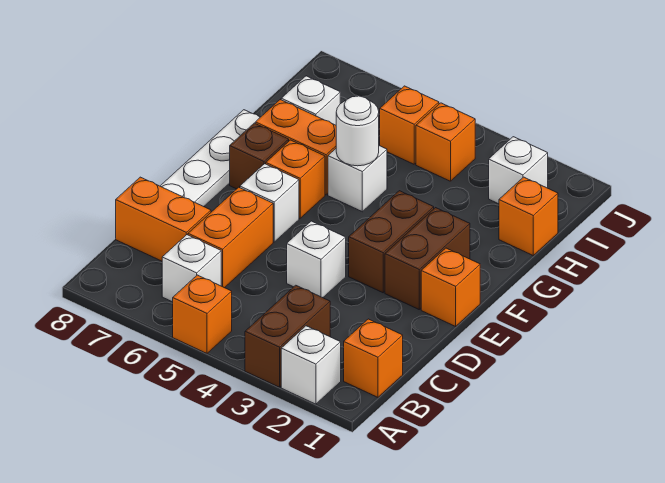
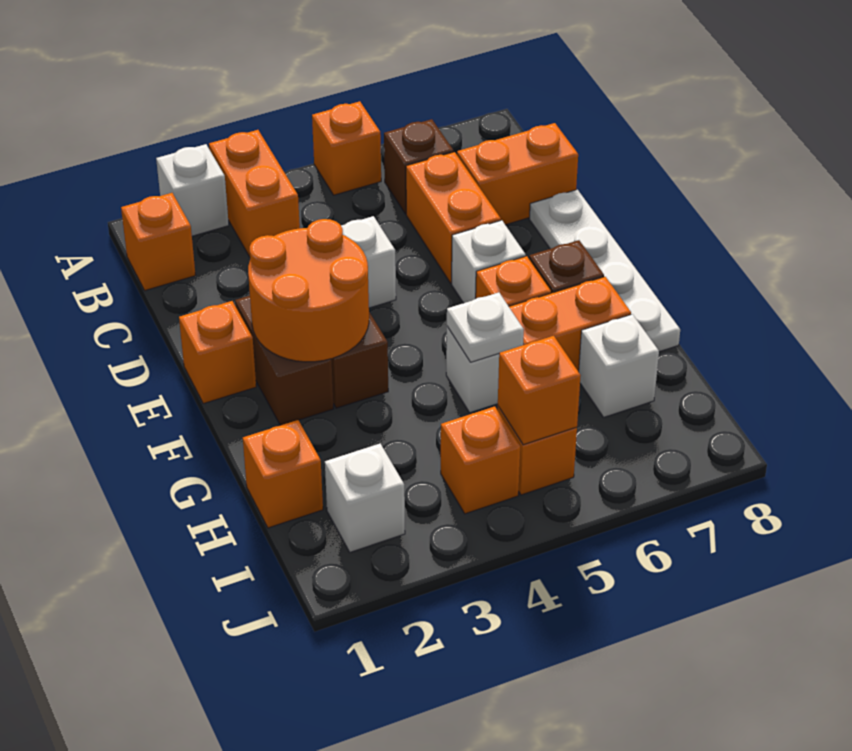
brown brick A3:B3 level 1 -> orange brick A3:B3 level 1
white brick B6 level 1 -> brown brick B6 level 1
none -> orange round brick E2:F3 level 2
white round brick G5 level 2 -> white plate G5 level 2
none -> orange brick I5 level 2

